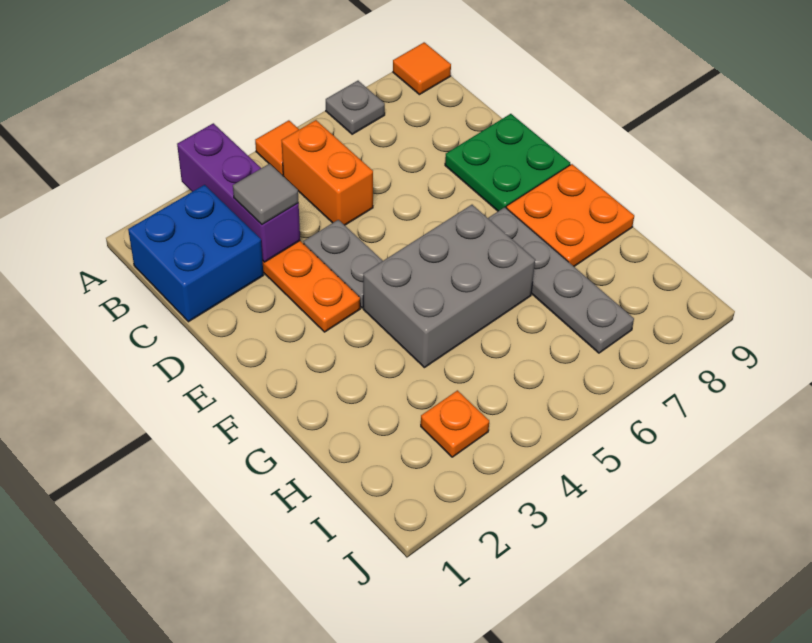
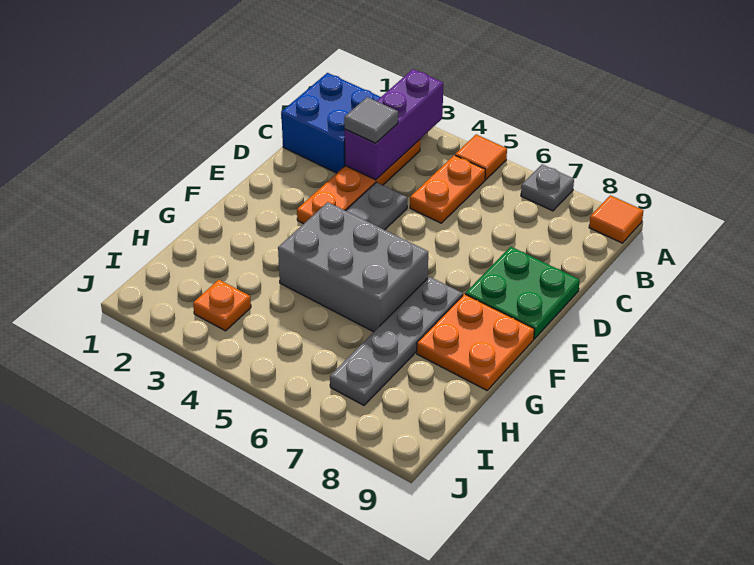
orange brick B5:C5 level 1 -> orange plate B5:C5 level 1

